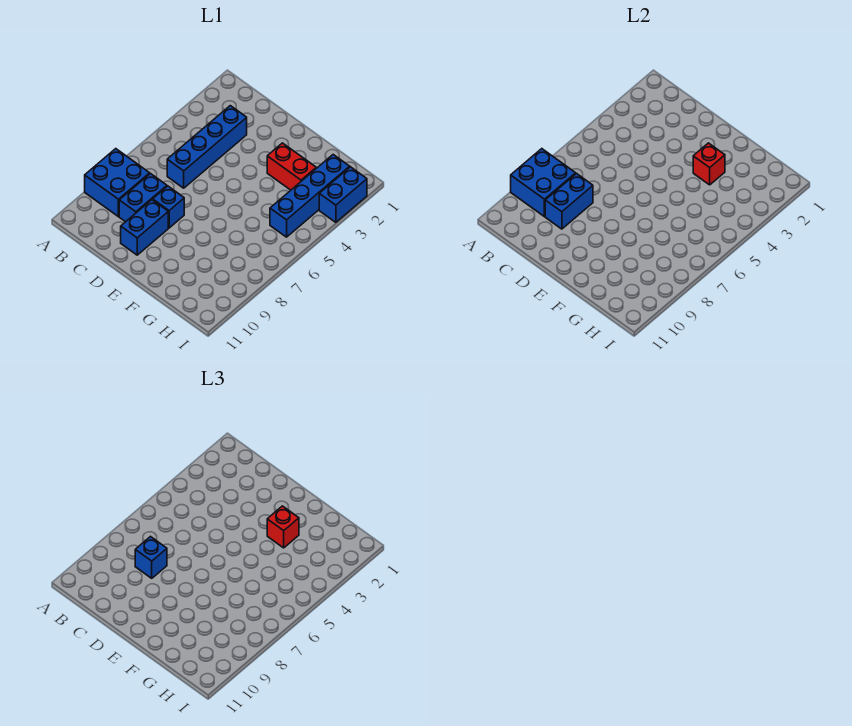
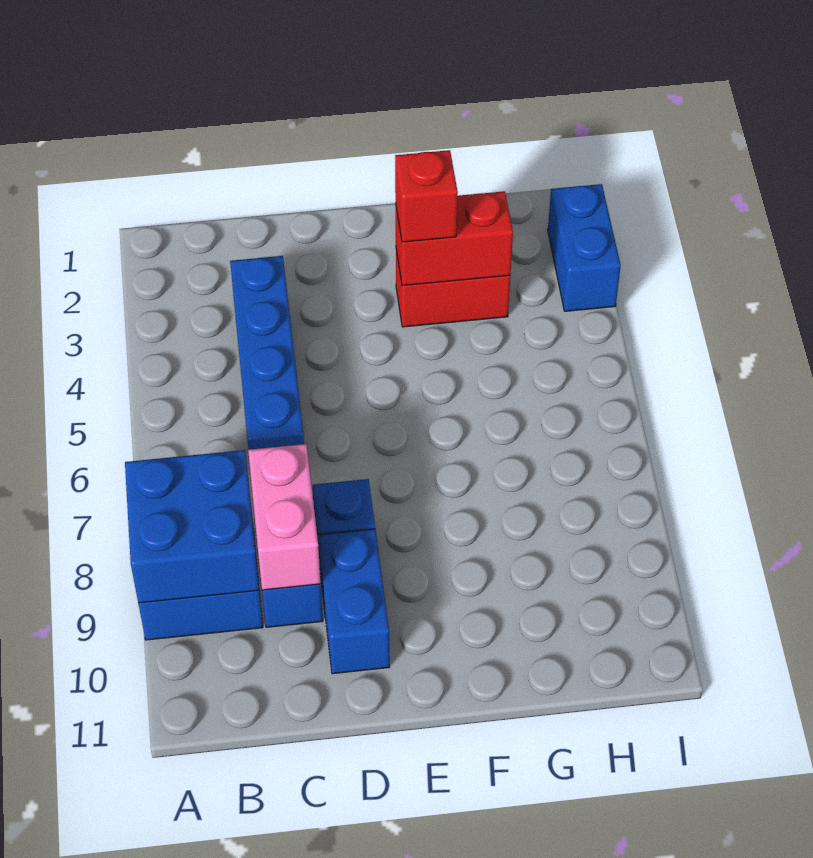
blue brick C8:C9 level 2 -> pink brick C8:C9 level 2
blue brick C8 level 3 -> none
red brick F3 level 2 -> red brick F3:G3 level 2
blue brick H2:H5 level 1 -> none

